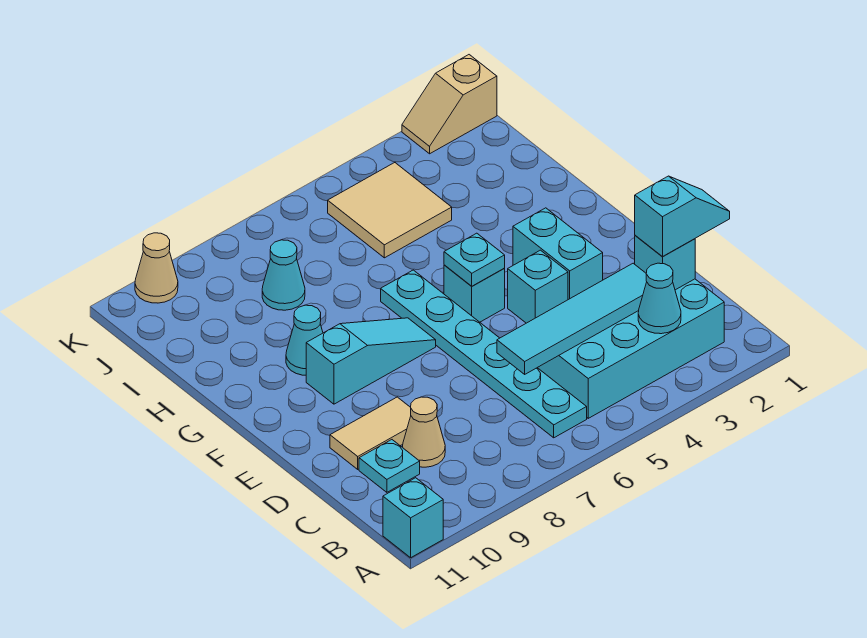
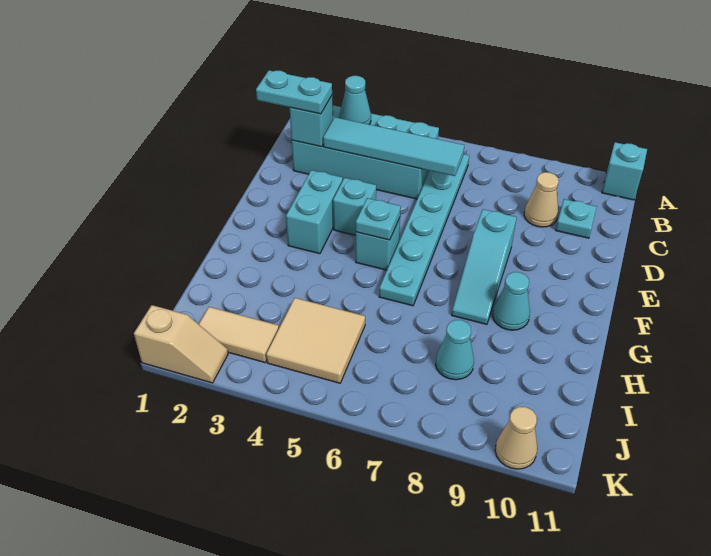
cyan slope C1:C2 level 3 top 2 -> cyan plate C1:C2 level 3
tan tile D9:D10 level 1 -> tan tile J2:J3 level 1
cyan slope F7:F9 level 1 top 9 -> cyan slope E8:G8 level 1 top E

